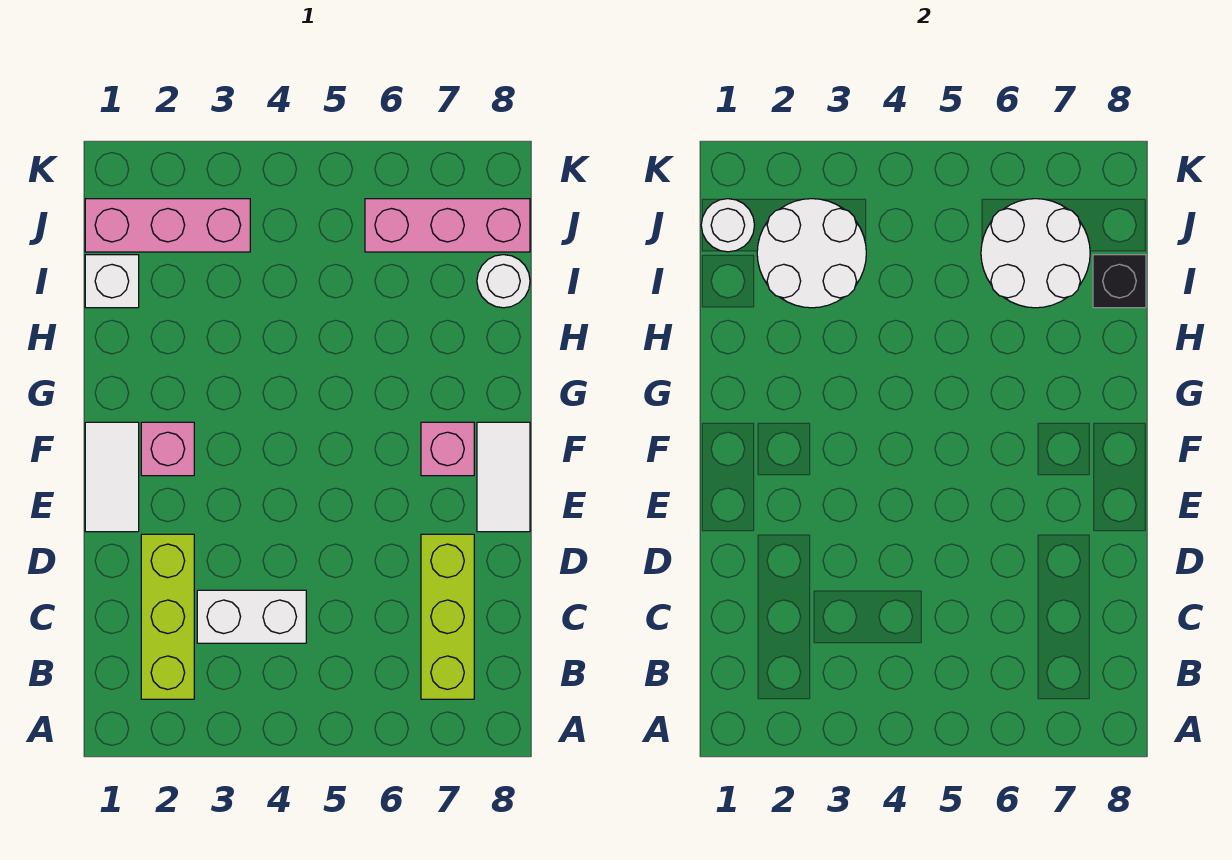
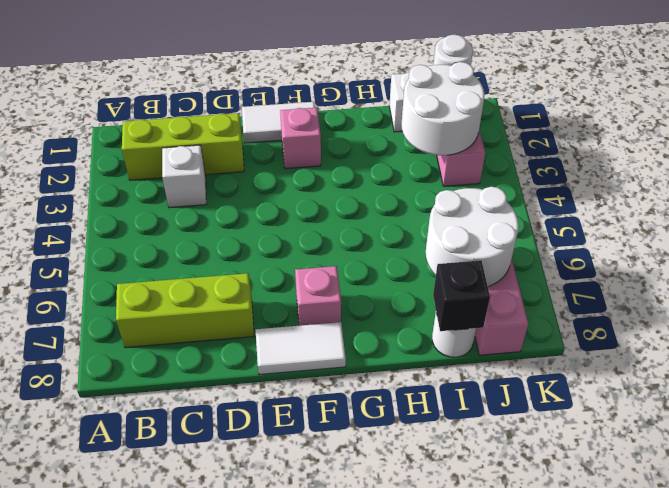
white brick C3:C4 level 1 -> white brick C3 level 1

